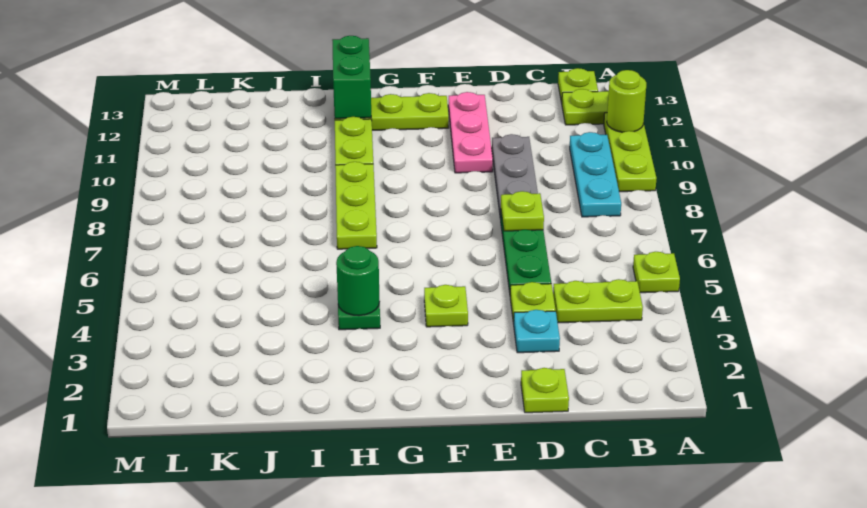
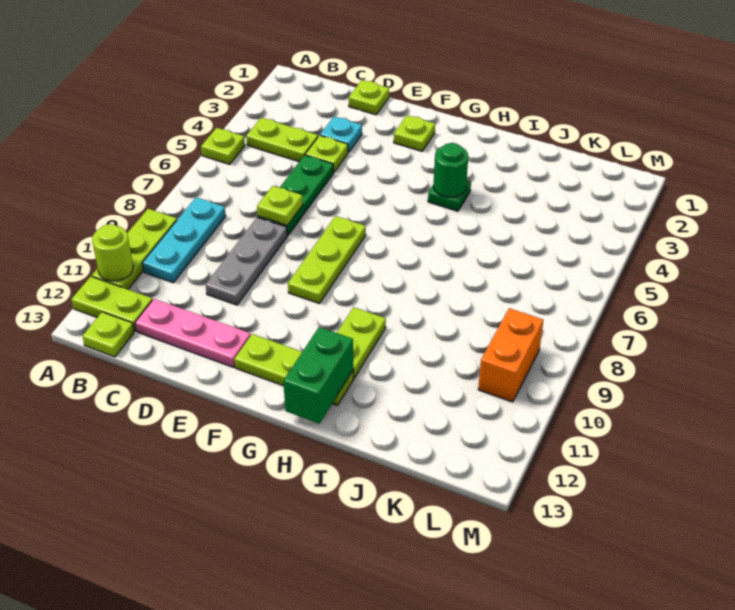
pink plate E10:E12 level 1 -> pink plate C12:E12 level 1
lime plate F4 level 1 -> lime plate F2 level 1
lime plate H7:H9 level 1 -> lime plate F7:F9 level 1
none -> orange brick L9:L10 level 1

